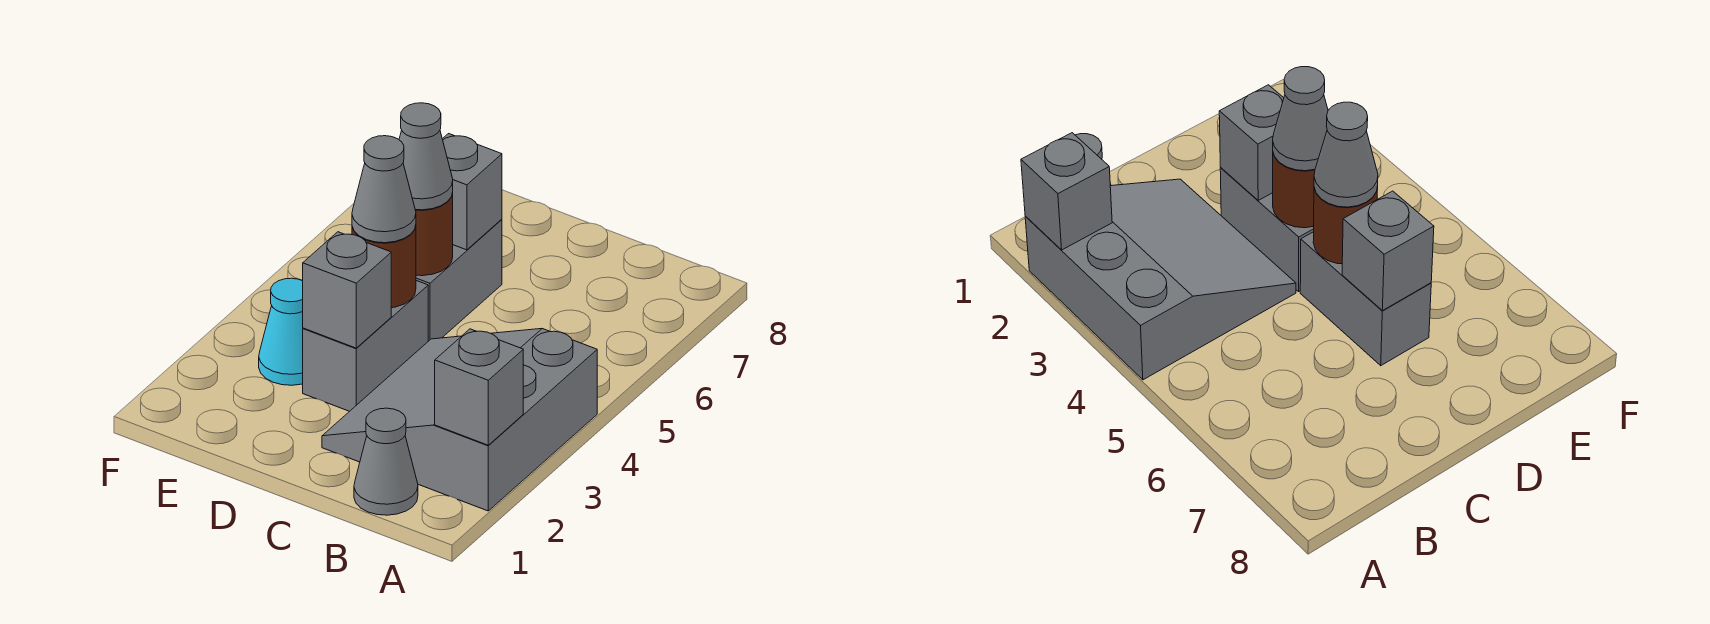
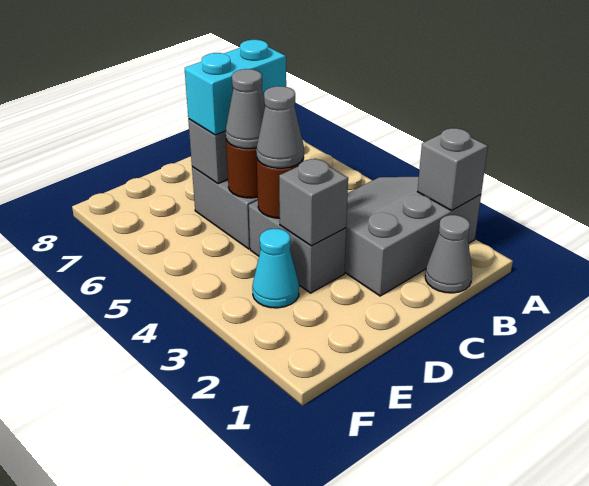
grey slope A2:C4 level 1 top A -> grey slope A2:C4 level 1 top 2
none -> cyan brick C6:D6 level 3

